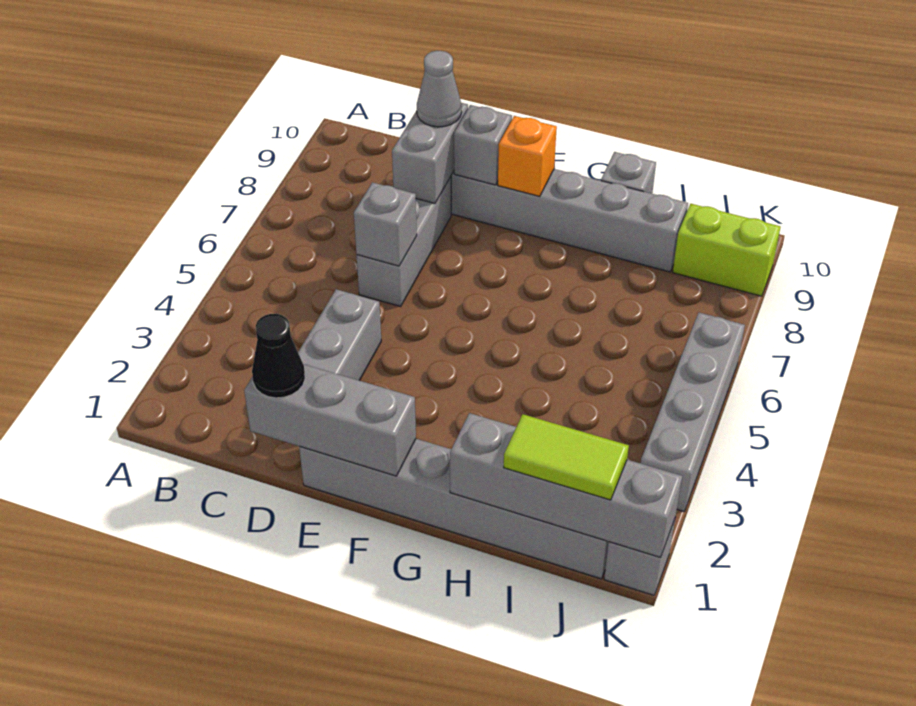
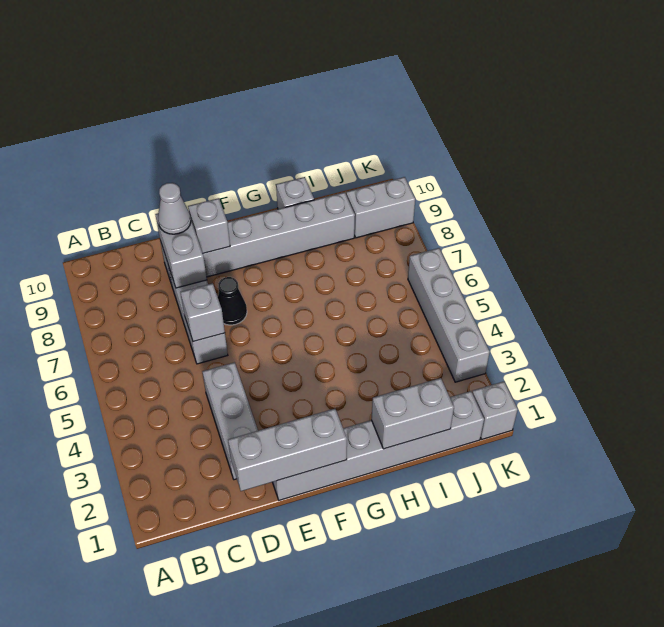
black cone D1 level 3 -> black cone E7 level 1
orange brick F9 level 2 -> none
grey brick H1:K1 level 2 -> grey brick H1:I1 level 2
lime tile I1:J1 level 3 -> none
lime brick J9:K9 level 1 -> grey brick J9:K9 level 1

